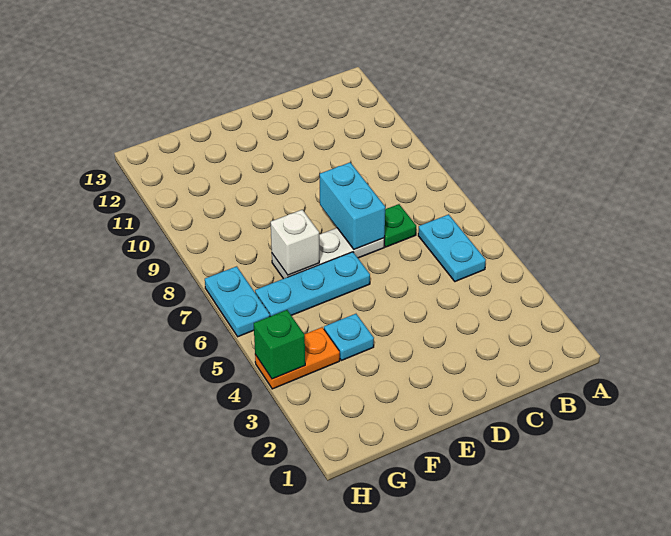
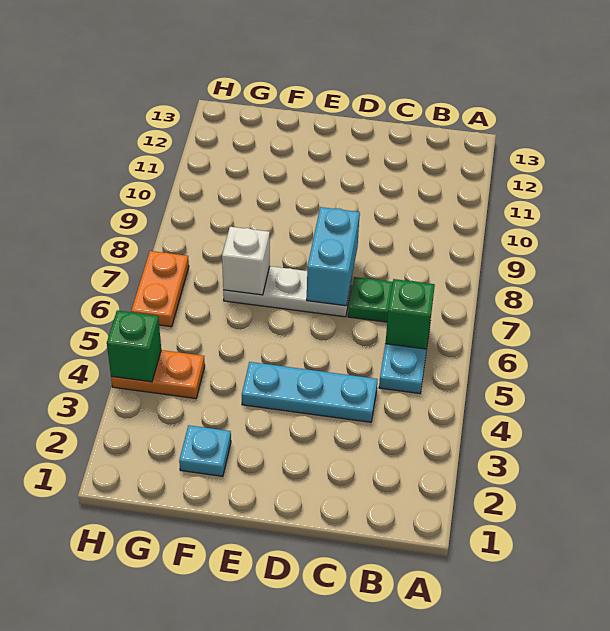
none -> green brick B6 level 2
cyan plate E6:G6 level 1 -> cyan plate C4:E4 level 1
cyan plate F4 level 1 -> cyan plate F2 level 1
cyan plate H6:H7 level 1 -> orange plate H6:H7 level 1

